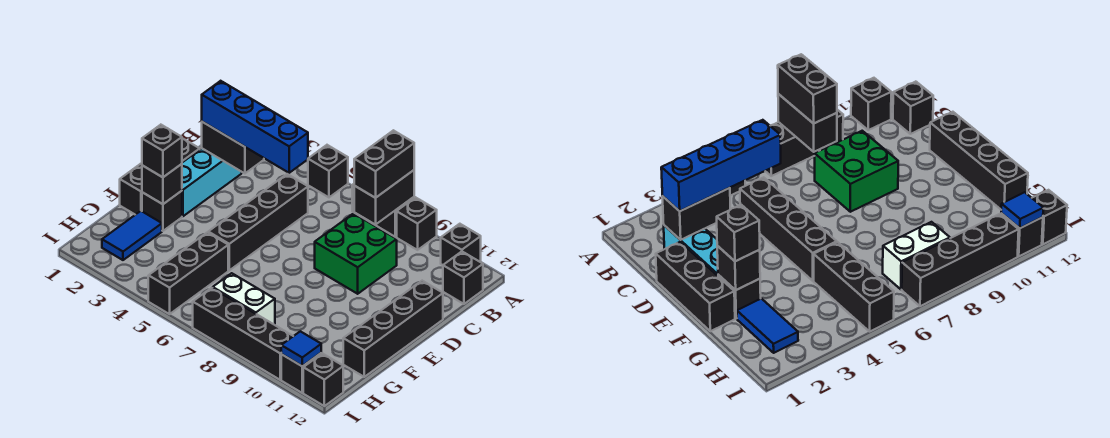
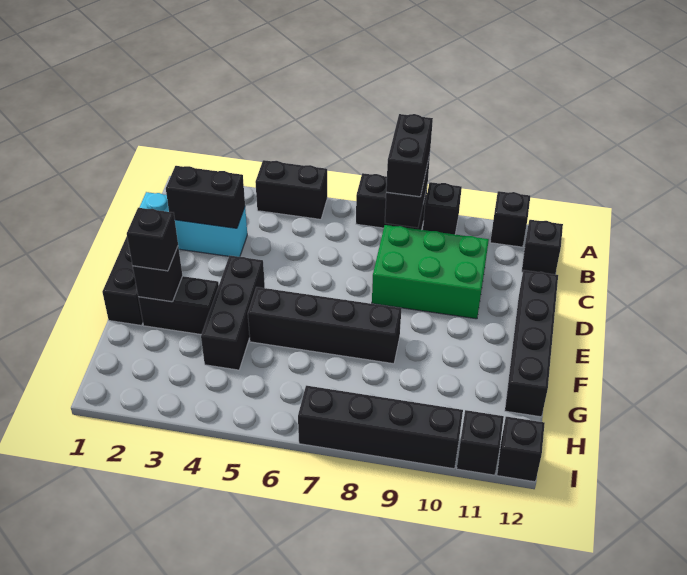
black brick A5 level 1 -> black brick A4:A5 level 1
cyan brick C2:E2 level 1 -> cyan brick C1:C3 level 1
blue brick C2:C5 level 3 -> none
black brick C5:F5 level 1 -> black brick F5:F8 level 1
green brick C8:D9 level 1 -> green brick C8:D10 level 1
black brick F2 level 1 -> black brick F2:F3 level 1
blue tile G2:H2 level 1 -> none
black brick G5:I5 level 1 -> black brick E4:G4 level 1
white brick H7:H8 level 1 -> none
blue tile I11 level 2 -> none

